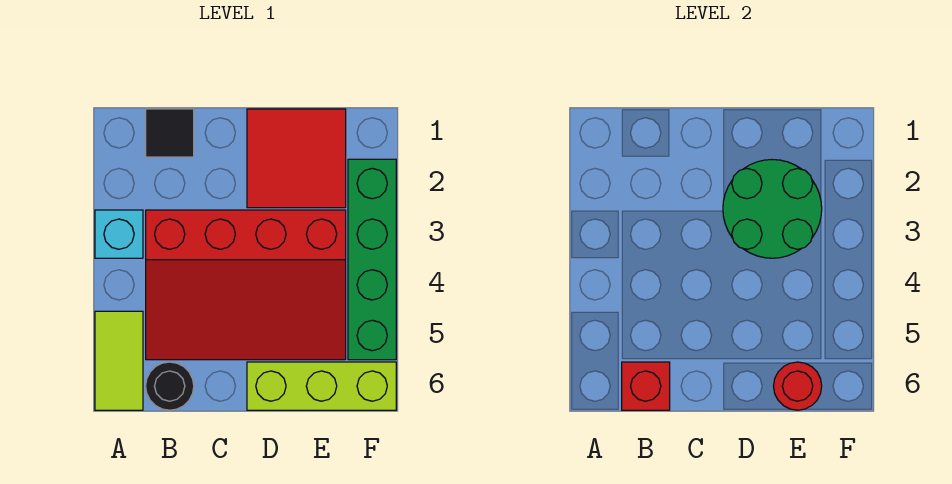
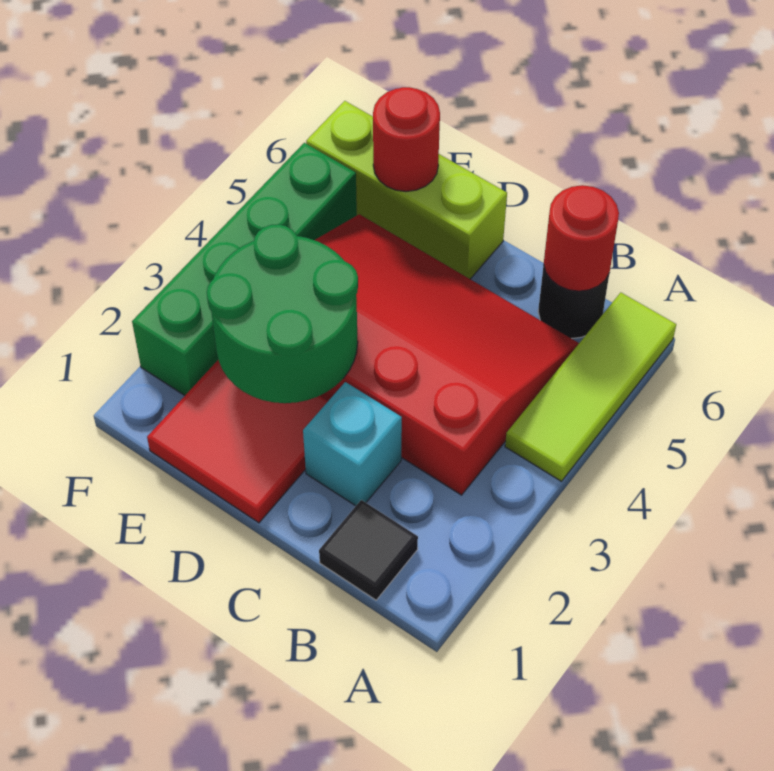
cyan brick A3 level 1 -> cyan brick C2 level 1
lime tile A5:A6 level 1 -> lime tile A4:A6 level 1
red brick B6 level 2 -> red round brick B6 level 2

